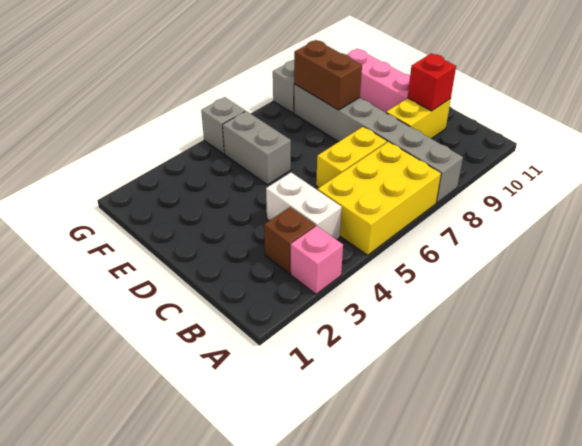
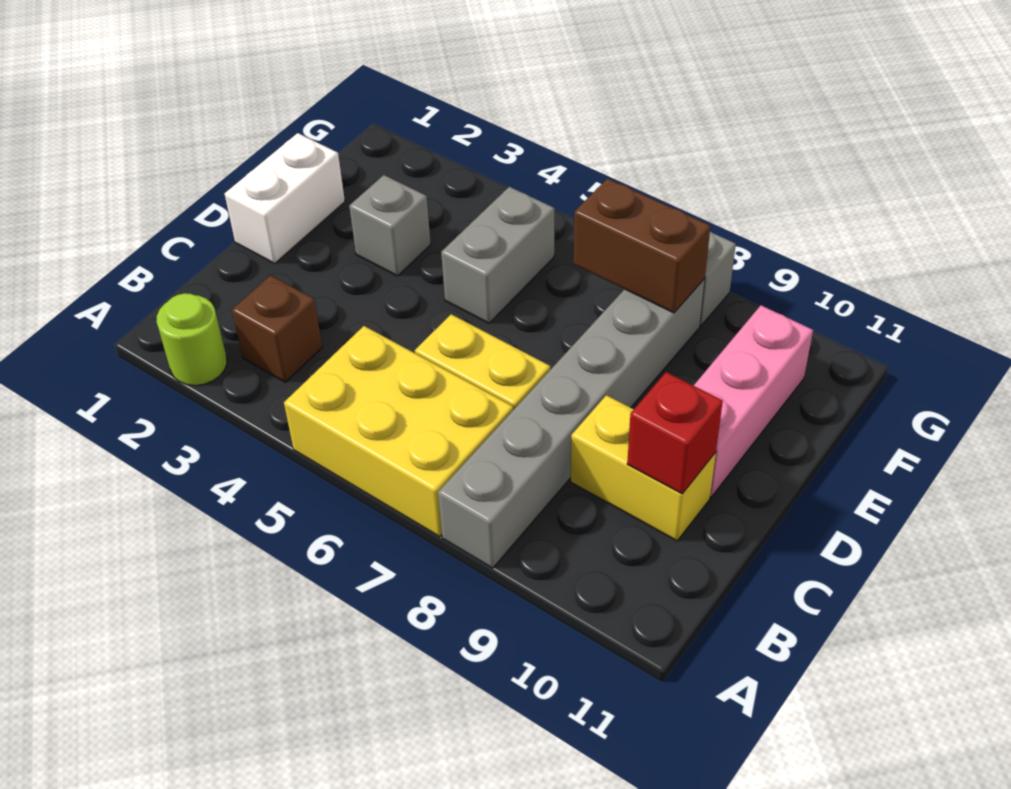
none -> lime round brick A2 level 1
pink brick A3 level 1 -> none
white brick B4:C4 level 1 -> white brick D1:E1 level 1
brown brick E8:F8 level 2 -> brown brick F7:F8 level 2
grey brick G5 level 1 -> grey brick E3 level 1

